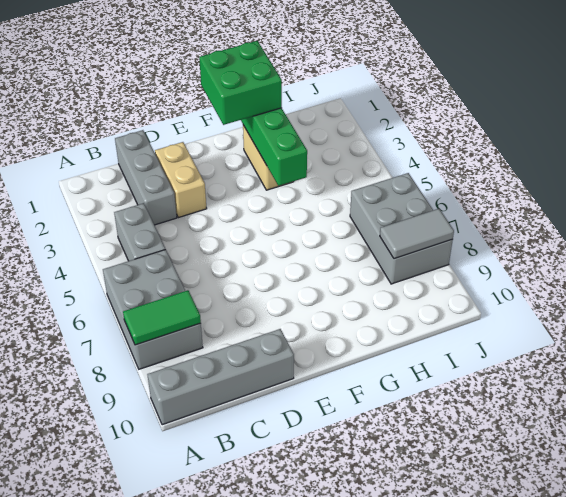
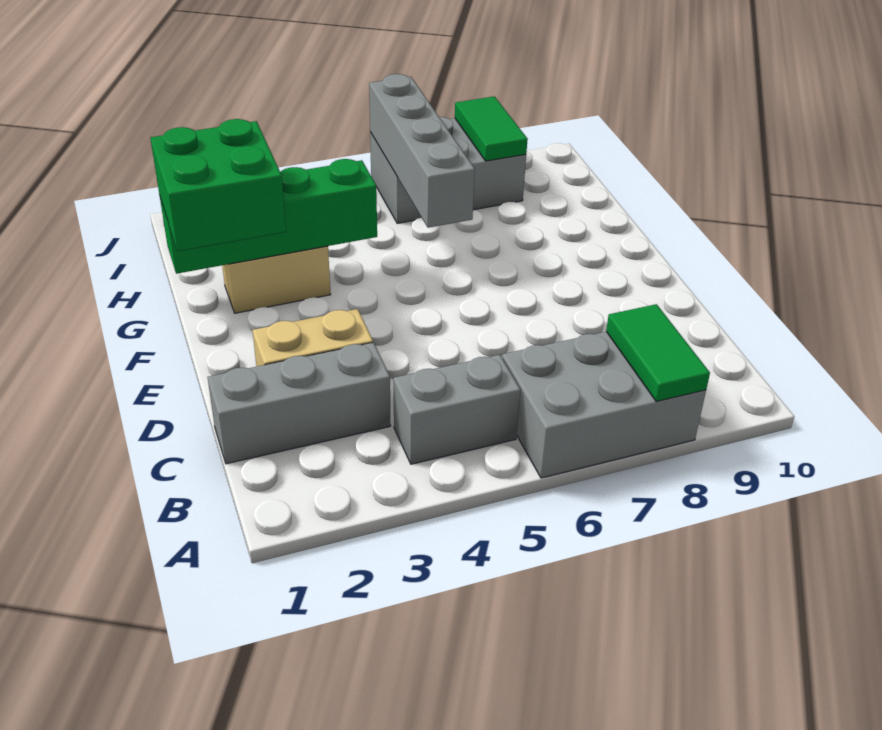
grey brick A10:D10 level 1 -> grey brick G6:J6 level 2
grey tile I8:J8 level 2 -> green tile I8:J8 level 2

